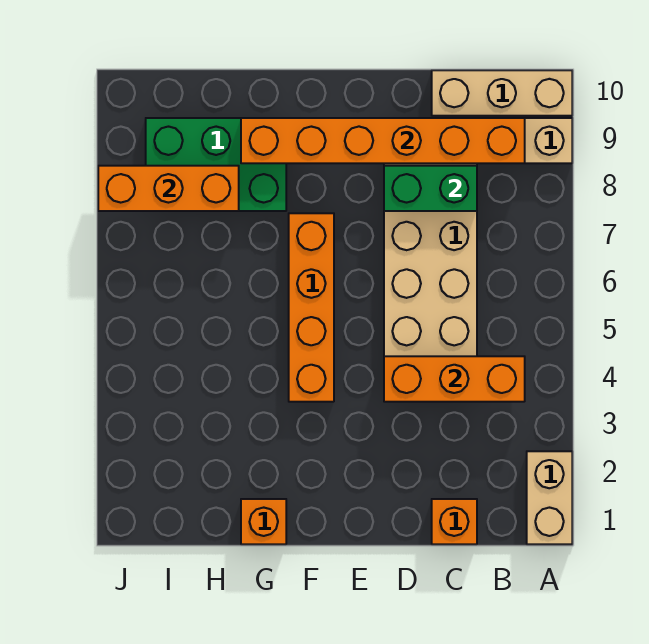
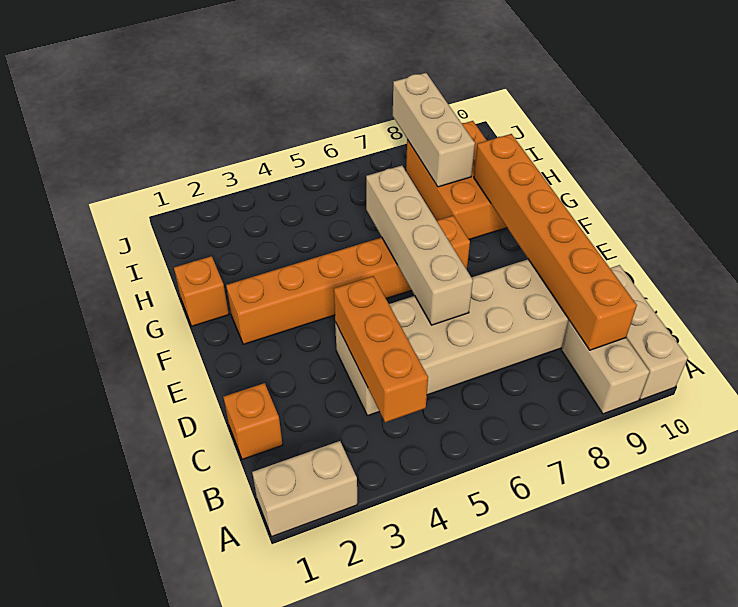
green brick C8:D8 level 2 -> none
none -> tan brick D6:G6 level 2
orange brick F4:F7 level 1 -> orange brick F2:F7 level 1
green brick G8:I9 level 1 -> orange brick G8:I9 level 1
orange brick H8:J8 level 2 -> tan brick H8:J8 level 2

